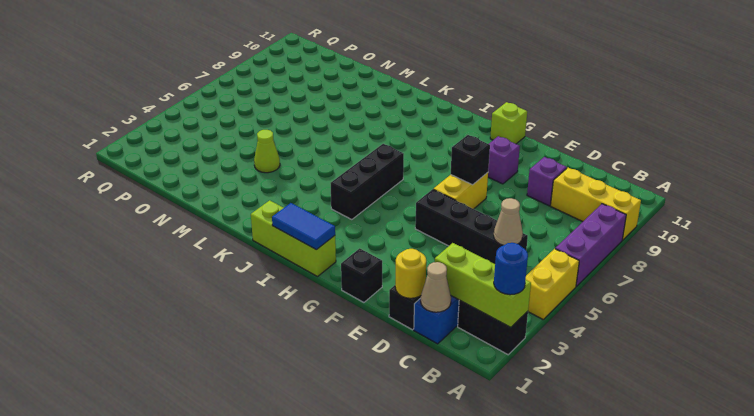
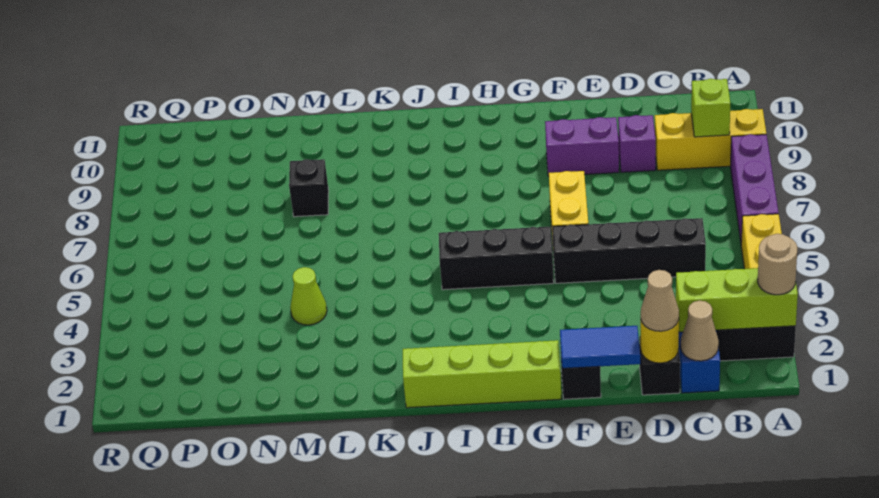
blue round brick A2 level 3 -> tan round brick A2 level 3
tan cone C5 level 2 -> tan cone D1 level 3
black brick F7 level 2 -> black brick M8 level 1
purple brick F9 level 1 -> purple brick E9:F9 level 1
lime brick G11 level 1 -> lime brick B9 level 2
lime brick H1:J1 level 1 -> lime brick G1:J1 level 1
blue tile H1:I1 level 2 -> blue tile E1:F1 level 2
black brick I4:I6 level 1 -> black brick G5:I5 level 1

